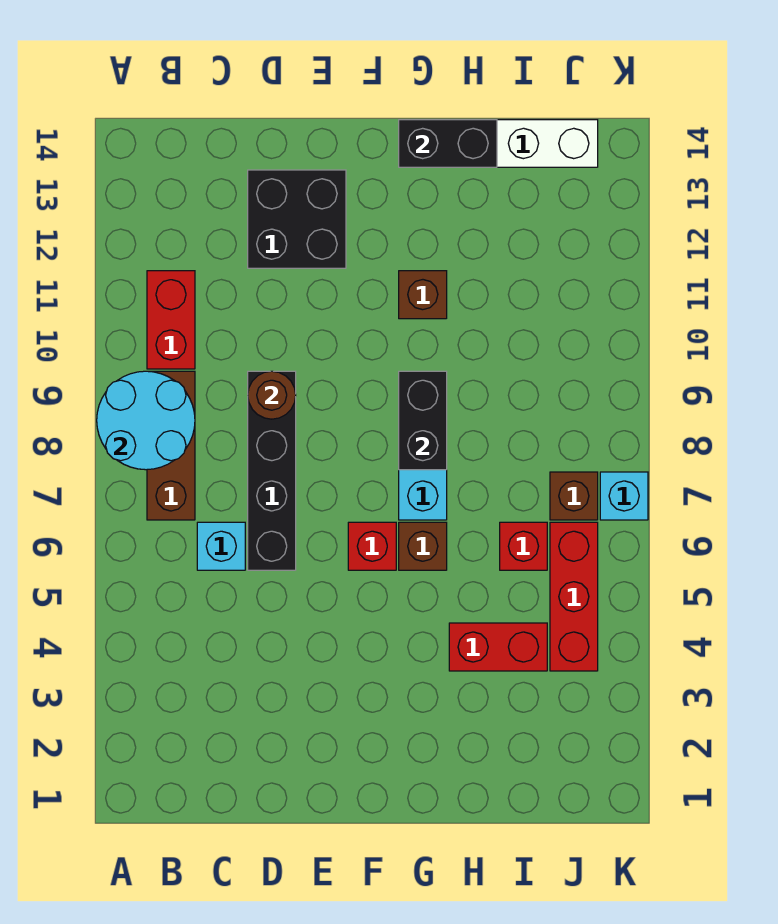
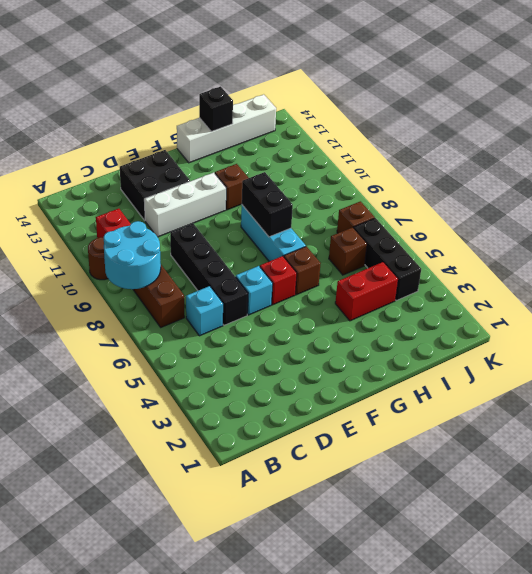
brown round brick D9 level 2 -> brown round brick A10 level 1
none -> white brick D11:F11 level 1
black brick G14:H14 level 2 -> black brick H14 level 2
red brick I6 level 1 -> brown brick I6 level 1
red brick J4:J6 level 1 -> black brick J4:J6 level 1
cyan brick K7 level 1 -> cyan brick E6 level 1

